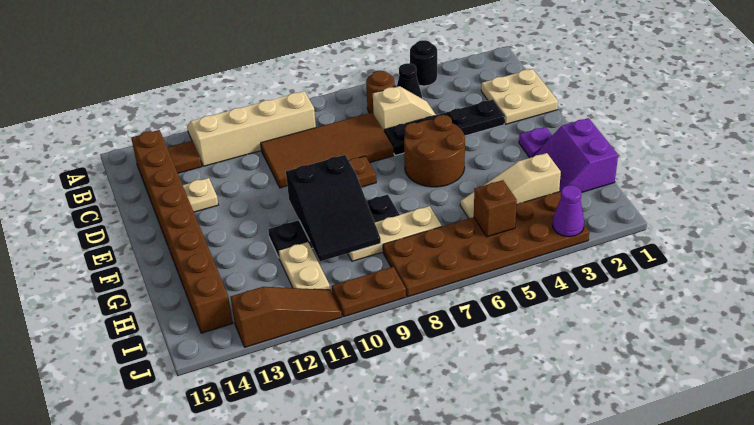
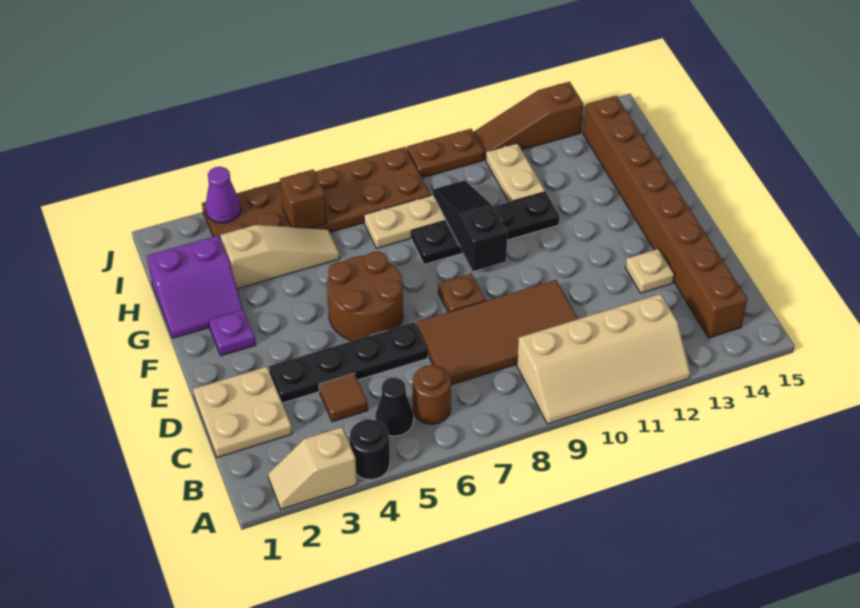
brown tile B13 level 1 -> brown tile C4 level 1
tan slope C5:C6 level 1 top 6 -> tan slope A2:A3 level 1 top 3
black slope F9:H10 level 2 top F -> black slope F9:H9 level 2 top F
purple slope G1:H2 level 1 top 1 -> purple slope G1:H2 level 1 top H

